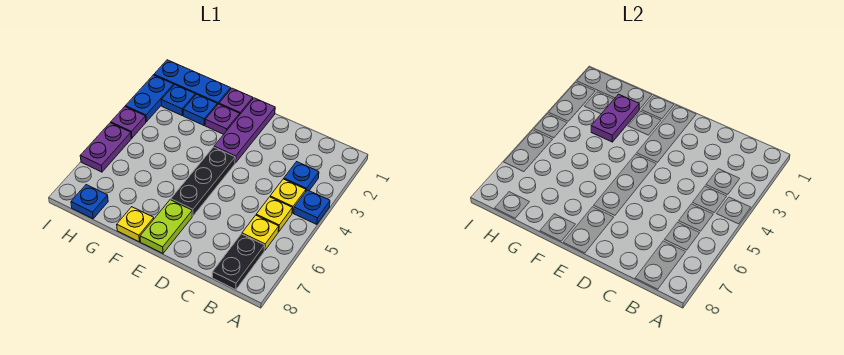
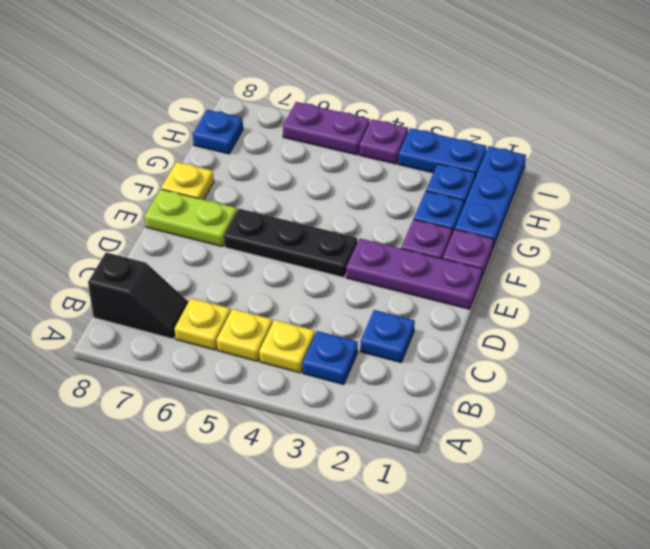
blue plate A4 level 1 -> blue plate C2 level 1
black plate B7:B8 level 1 -> black slope B7:B8 level 1 top 8
purple plate G2:G3 level 2 -> none

